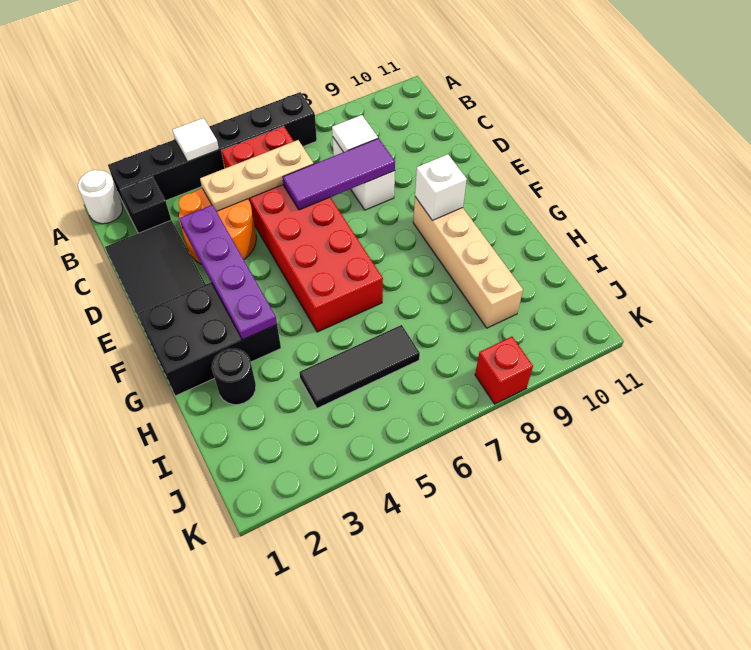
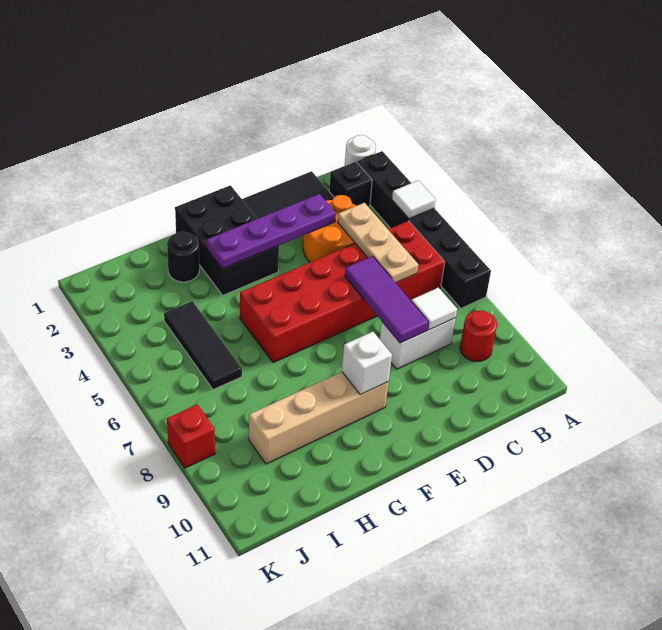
none -> red round brick B9 level 1

